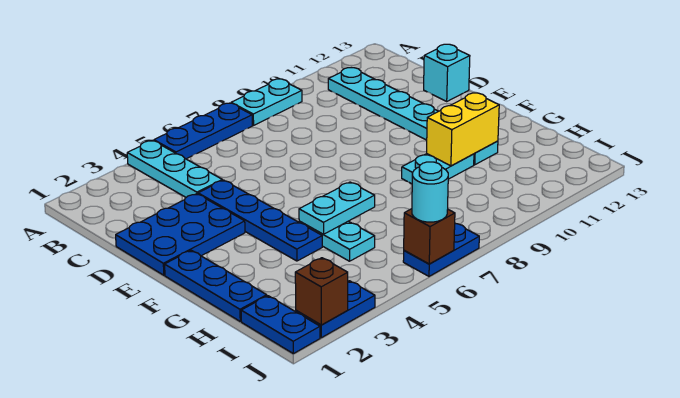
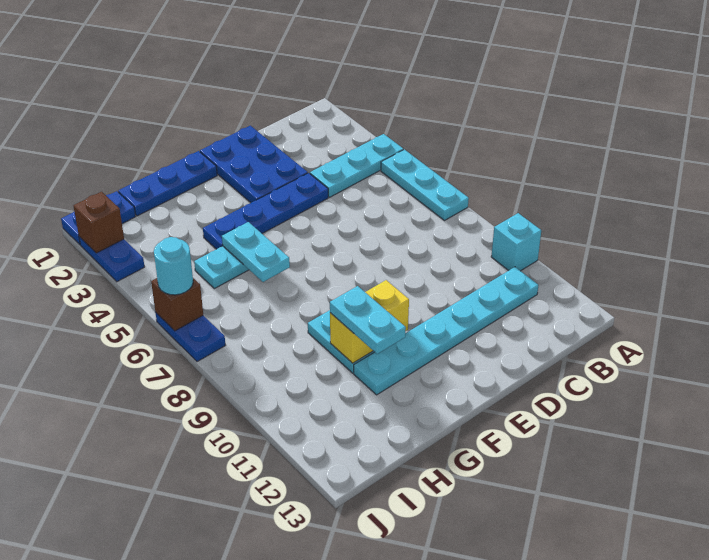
blue plate A5:A7 level 1 -> cyan plate A5:A7 level 1
cyan plate A8:A9 level 1 -> cyan plate G10:G11 level 3
cyan brick D13 level 1 -> cyan brick A10 level 1
yellow brick G10:G11 level 2 -> yellow brick F10:G10 level 2

